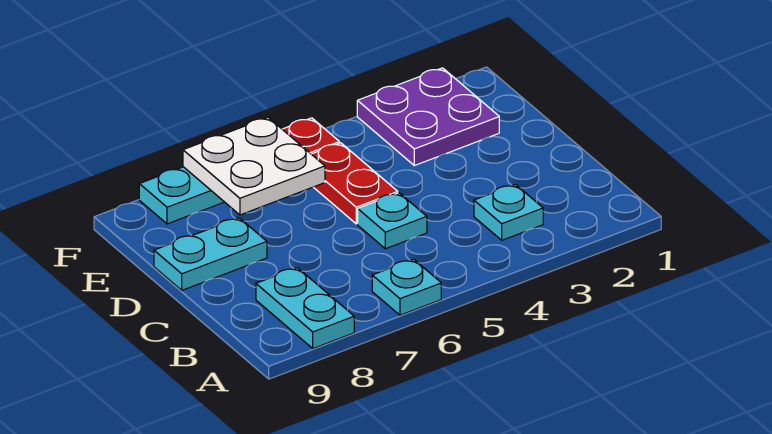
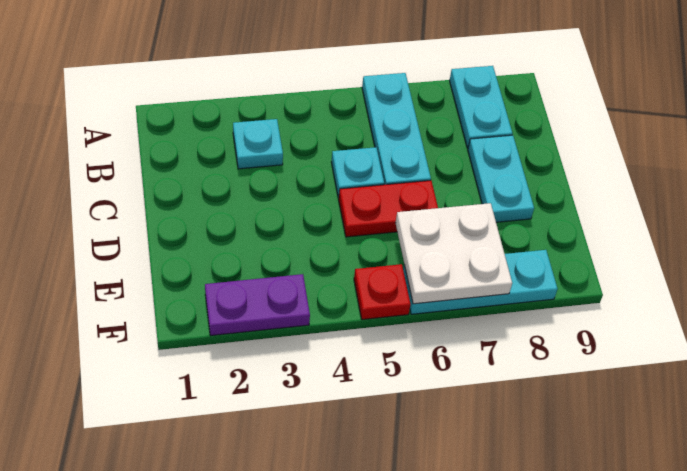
cyan plate A6 level 1 -> cyan plate A6:C6 level 1
red plate D5:E5 level 1 -> red plate D5:D6 level 1
cyan plate D8:D9 level 1 -> cyan plate C8:D8 level 1
purple plate E2:F3 level 1 -> purple plate F2:F3 level 1

